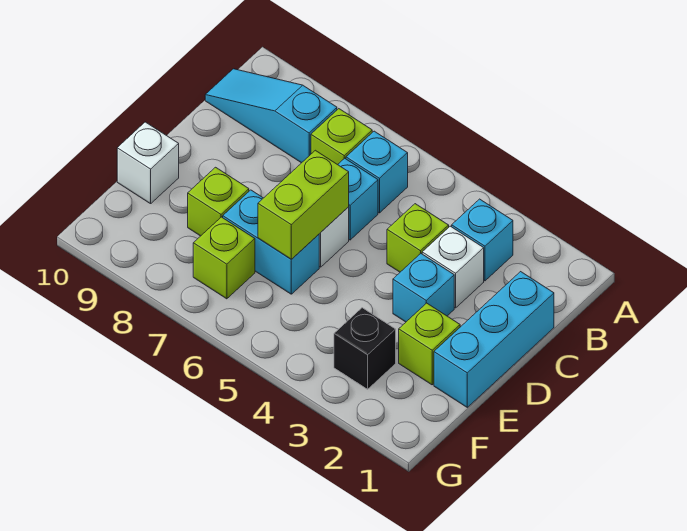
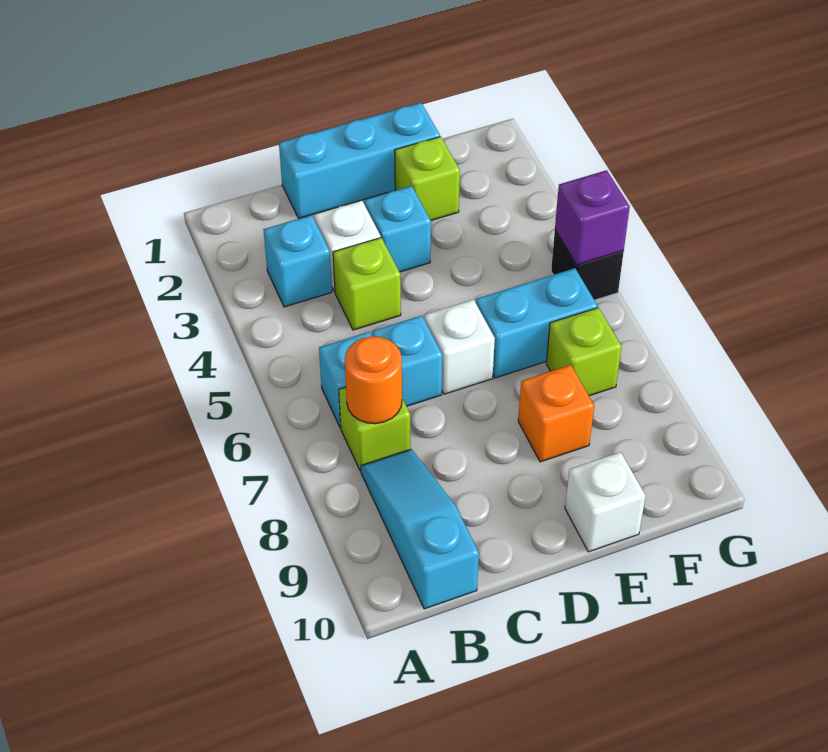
none -> orange round brick B7 level 2
cyan slope B8:B10 level 1 top 8 -> cyan slope B8:B10 level 1 top 10
lime brick D6:E6 level 2 -> none
cyan brick E6:E7 level 1 -> cyan brick E6:F6 level 1
lime brick E8 level 1 -> orange brick E8 level 1
black brick F3 level 1 -> black brick G5 level 1
none -> purple brick G5 level 2

